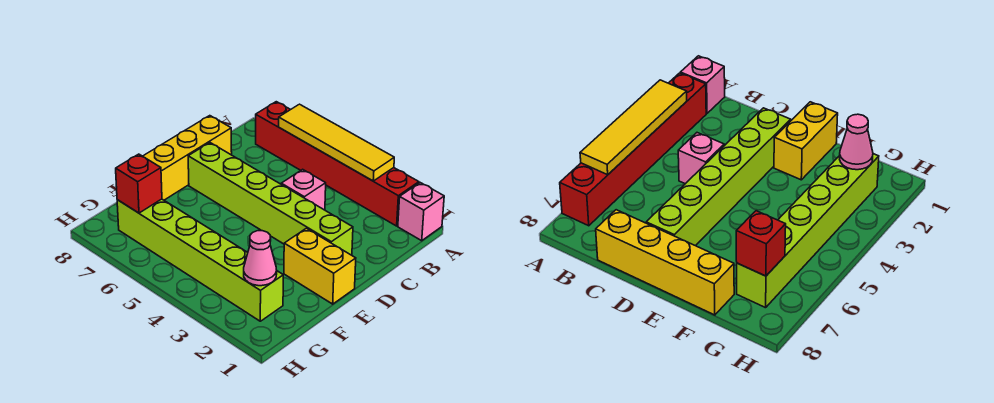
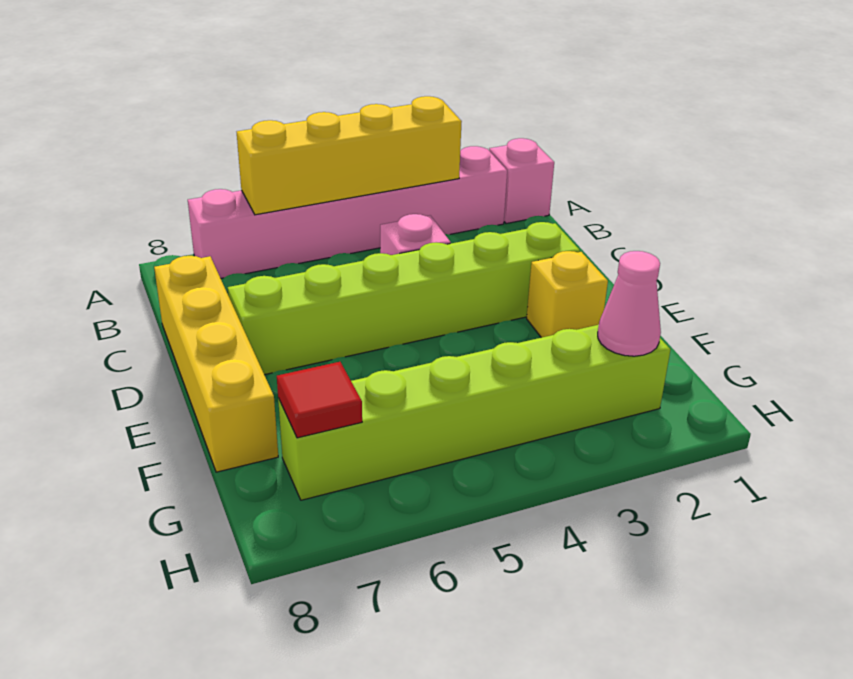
red brick A2:A7 level 1 -> pink brick A2:A7 level 1
yellow tile A3:A6 level 2 -> yellow brick A3:A6 level 2
yellow brick E1:E2 level 1 -> yellow brick E2 level 1
red brick G7 level 2 -> red tile G7 level 2

